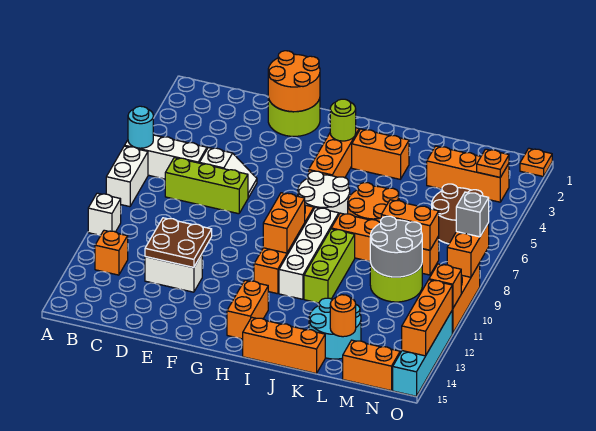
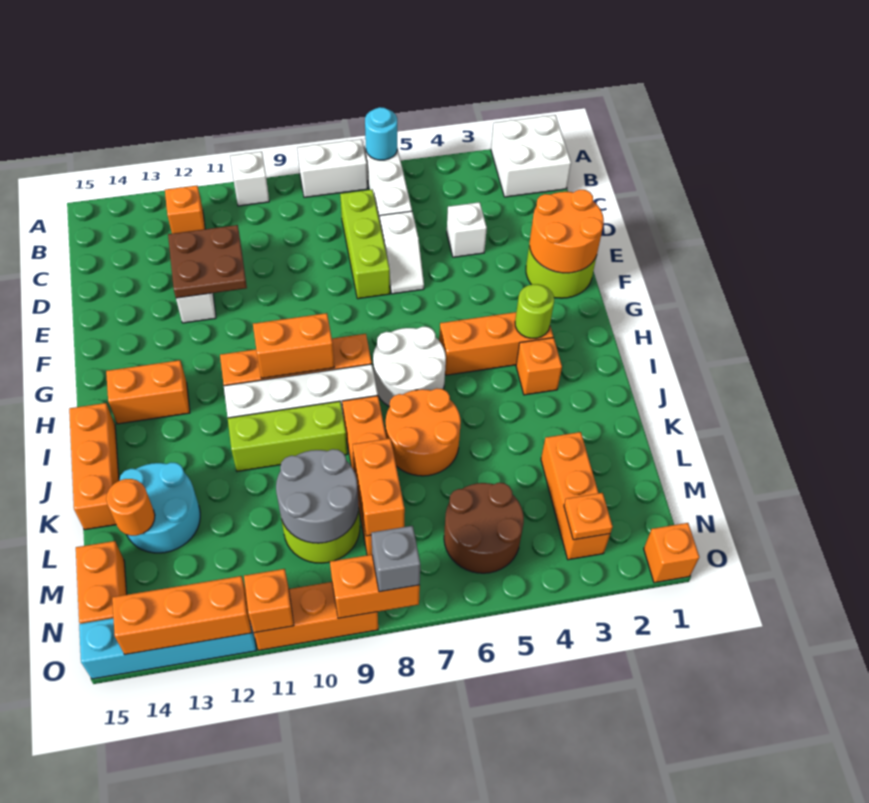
none -> white brick A1:B2 level 1
none -> white brick D4 level 1
orange brick I3:J3 level 1 -> orange brick I3 level 1
orange plate O1 level 1 -> orange brick O1 level 1

